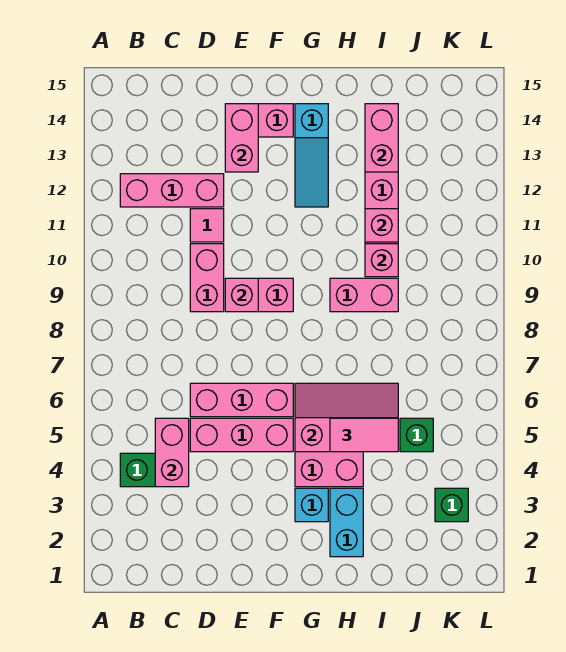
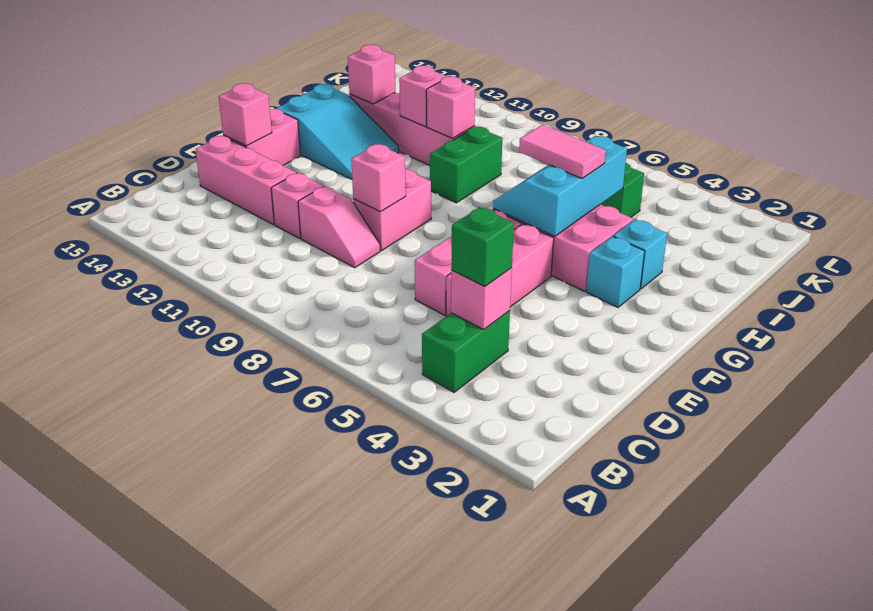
pink brick B12:D12 level 1 -> pink brick D12:D14 level 1
pink brick C4:C5 level 2 -> pink brick C4 level 2
pink brick D9:D10 level 1 -> pink slope D9:D10 level 1 top 10
pink tile D11 level 1 -> pink brick D11 level 1
pink brick E13:E14 level 2 -> pink brick E14 level 2
pink slope G5:I6 level 2 top 5 -> cyan slope G5:I6 level 2 top 5
cyan slope G12:G14 level 1 top 14 -> cyan slope G12:H14 level 1 top 14
cyan brick H2:H3 level 1 -> cyan brick H3 level 1
pink tile H5:I5 level 3 -> pink tile H5:H6 level 3
pink brick H9:I9 level 1 -> green brick H9:I9 level 1
pink brick I13:I14 level 2 -> pink brick I13 level 2
green brick K3 level 1 -> green brick C4 level 3

